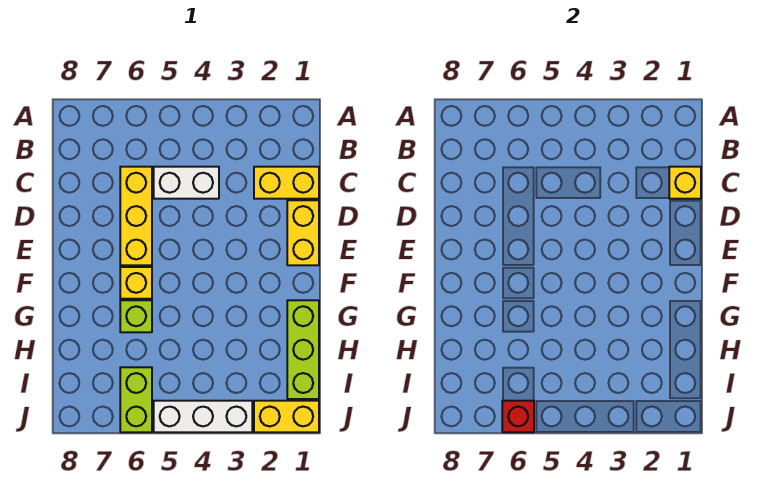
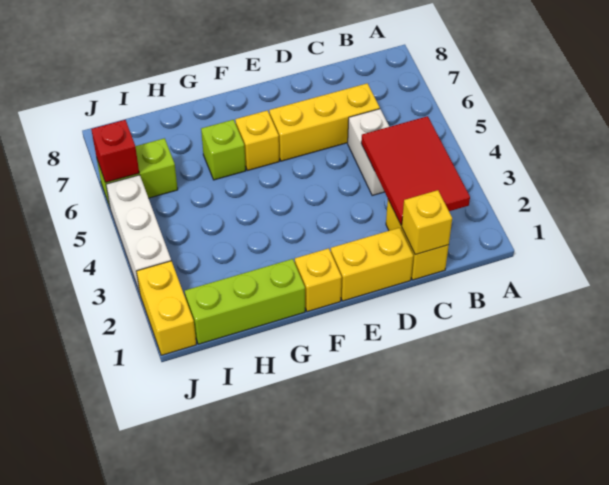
none -> red tile B2:C4 level 2
none -> yellow brick F1 level 1

